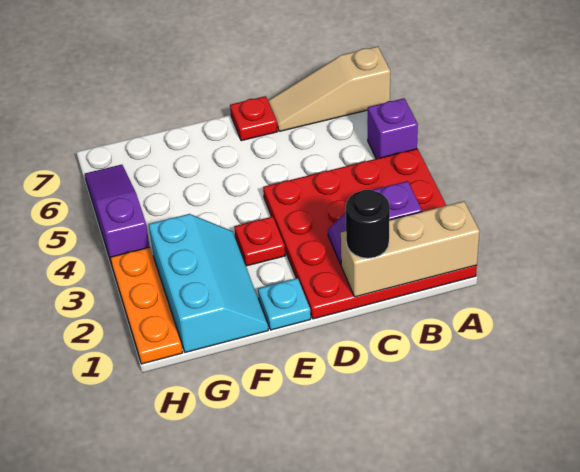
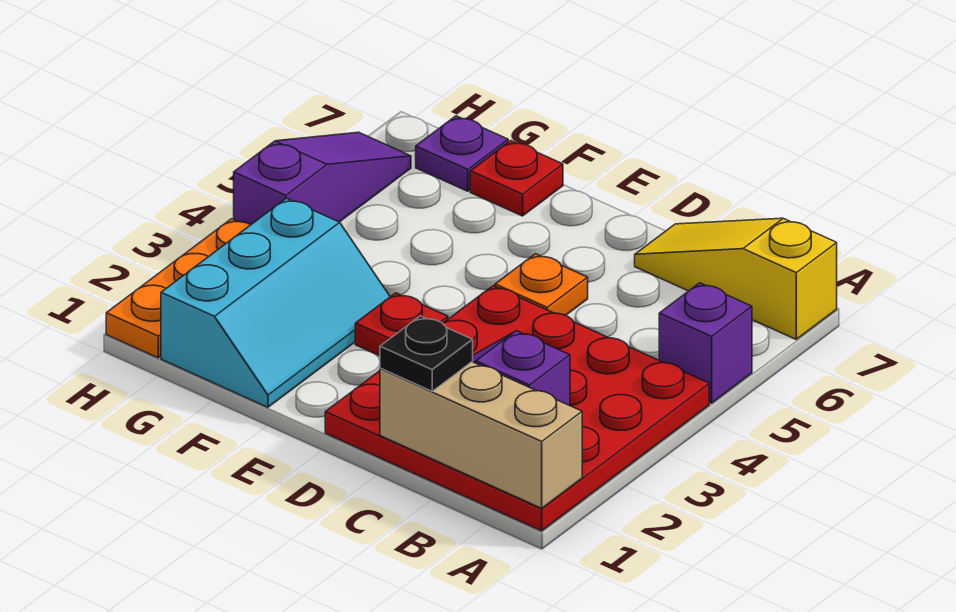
tan slope A7:C7 level 1 top A -> yellow slope A7:C7 level 1 top A
black round brick C1 level 3 -> black plate C1 level 3
none -> orange plate D5 level 1
red plate D7 level 1 -> red plate F7 level 1
cyan plate E1 level 1 -> none
none -> purple plate G7 level 1

